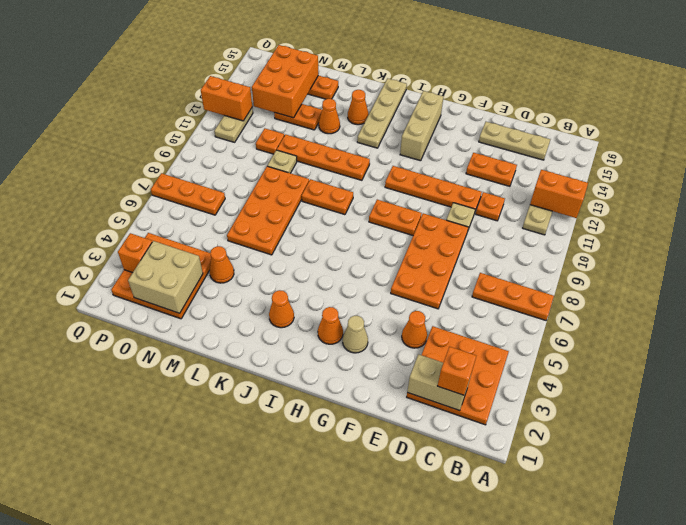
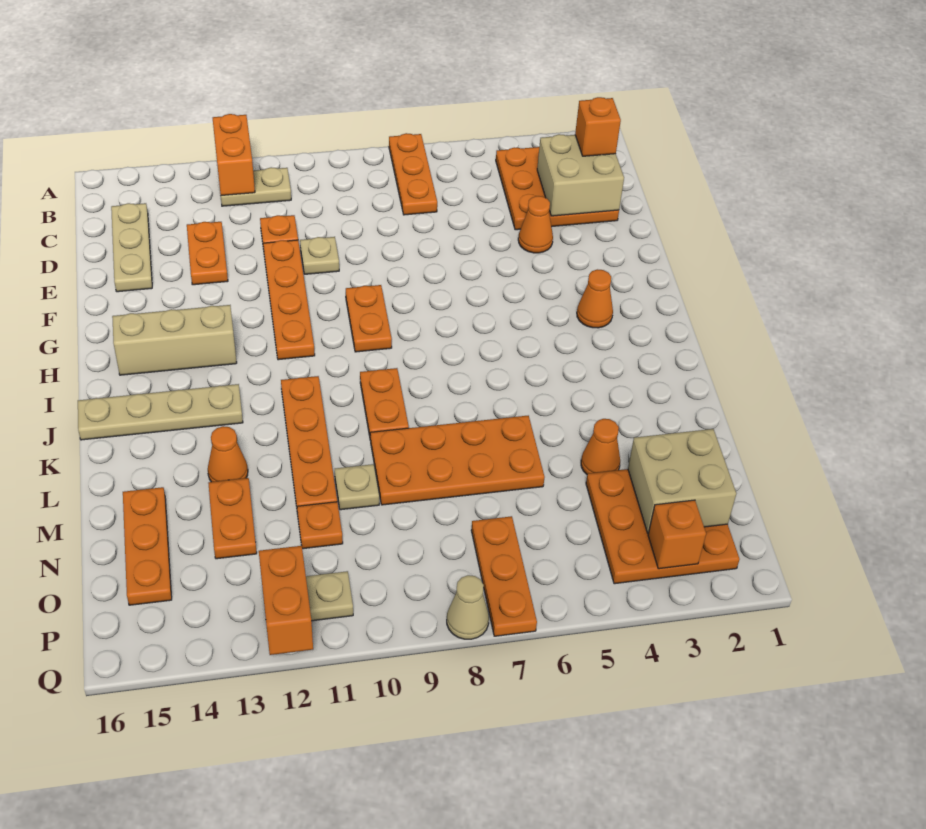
tan brick C2:D2 level 2 -> tan brick C2:D3 level 2
orange plate E6:F9 level 1 -> none
tan cone G3 level 1 -> tan cone Q8 level 1
orange cone J3 level 1 -> none
orange cone K14 level 1 -> none
orange brick N13:O15 level 2 -> none

